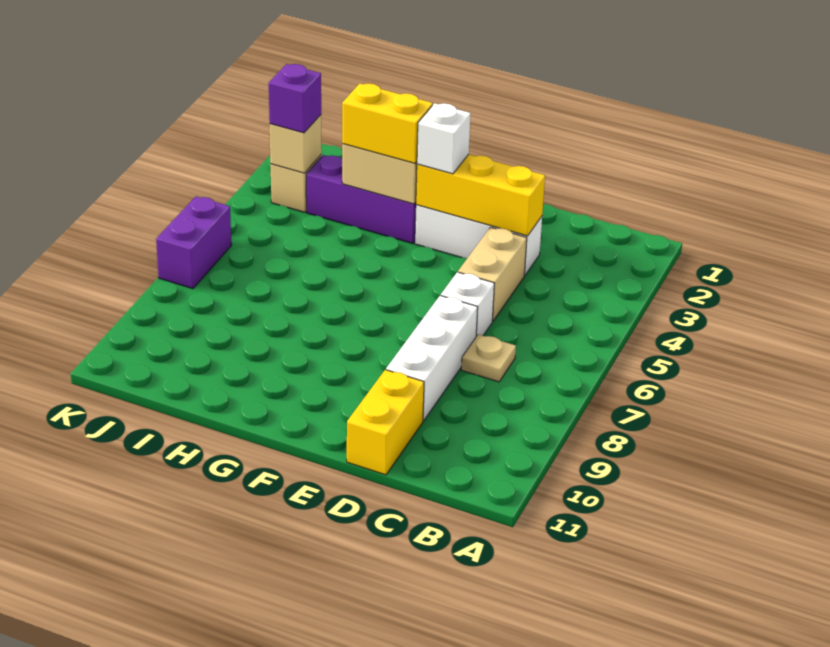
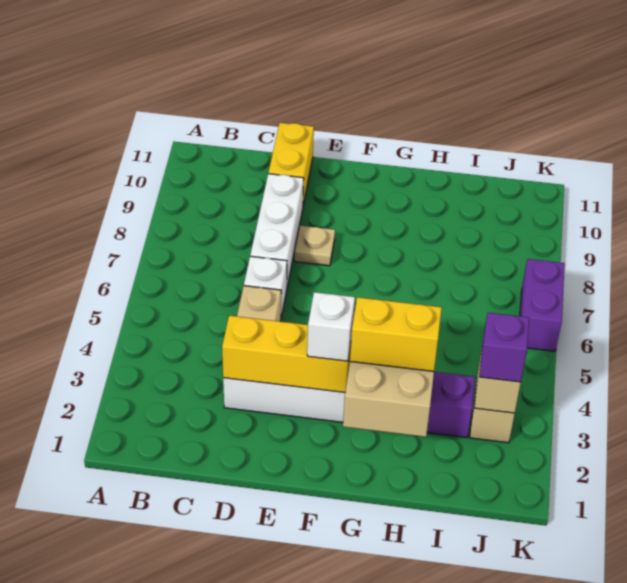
tan plate C7 level 1 -> tan plate E8 level 1

